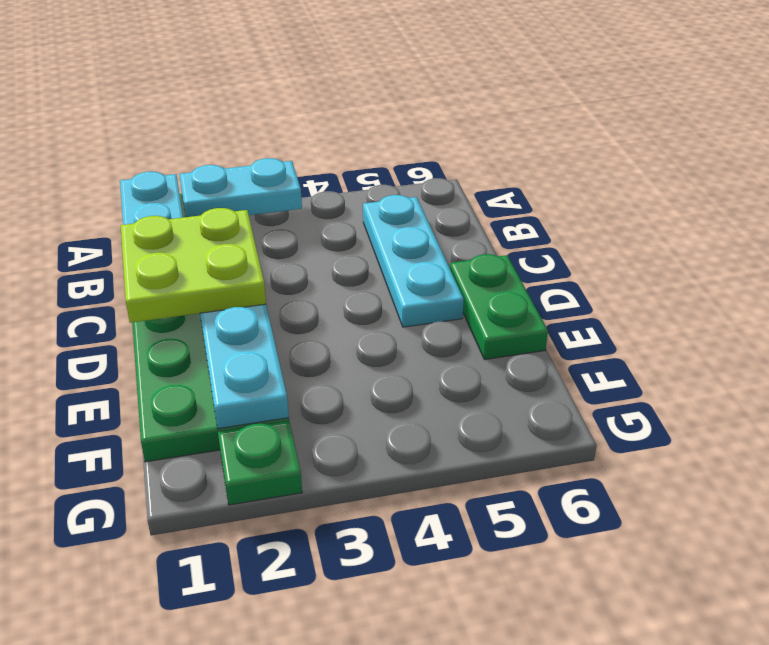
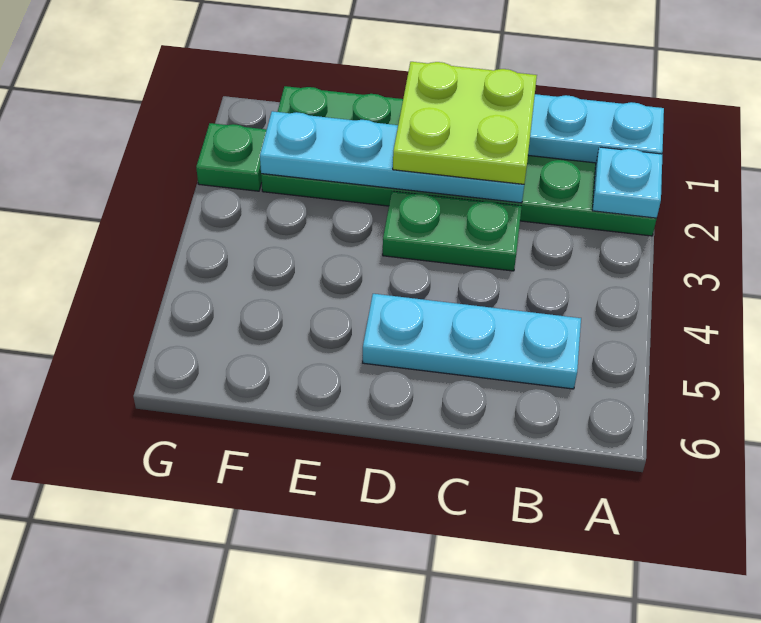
cyan plate A2:A3 level 2 -> cyan plate A2 level 2
green plate D6:E6 level 1 -> green plate C3:D3 level 1

